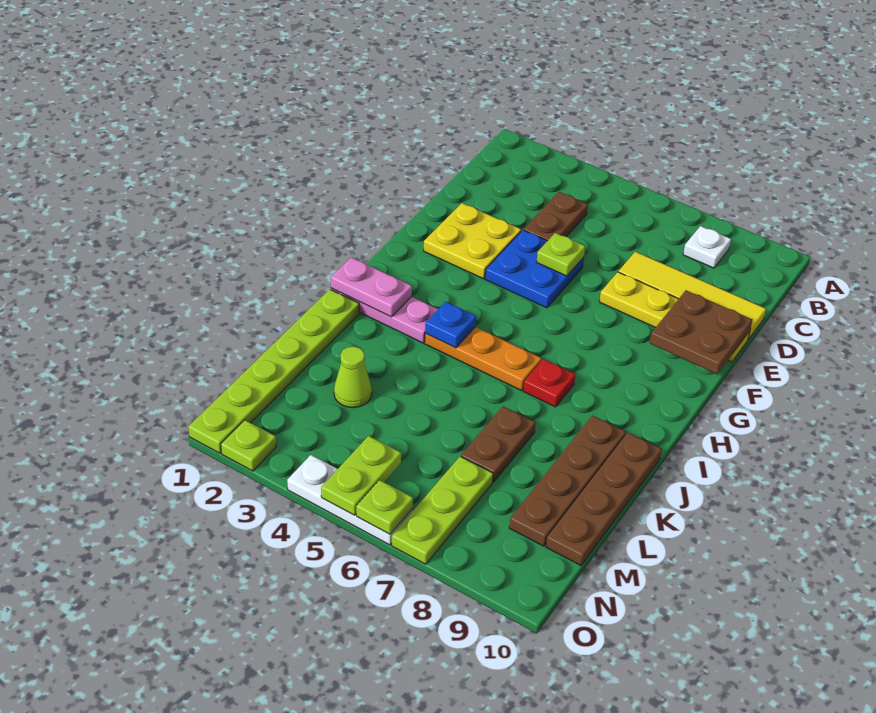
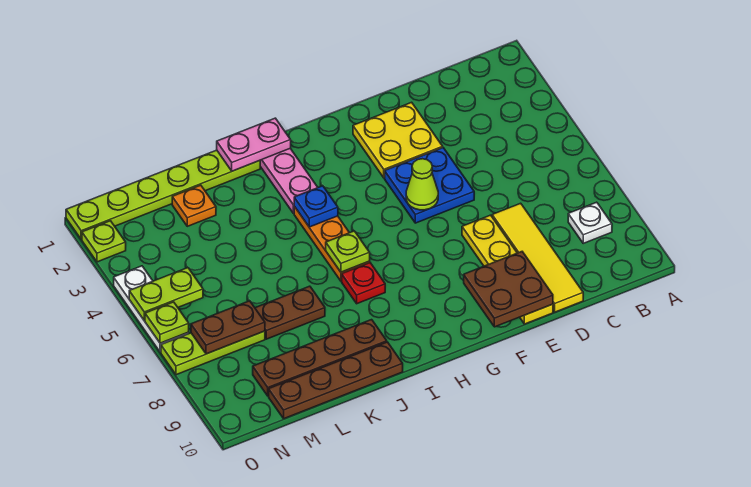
brown plate C4:D4 level 1 -> brown plate M7:N7 level 2
lime plate E5 level 2 -> lime plate I6 level 2
pink plate I1:I2 level 2 -> pink plate I1:J1 level 2
none -> orange plate L2 level 1
lime cone L3 level 1 -> lime cone F5 level 2

